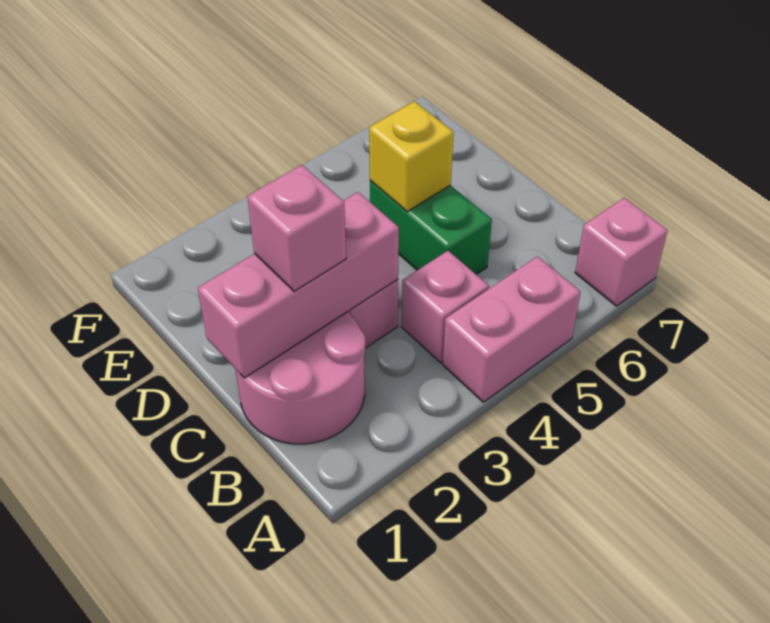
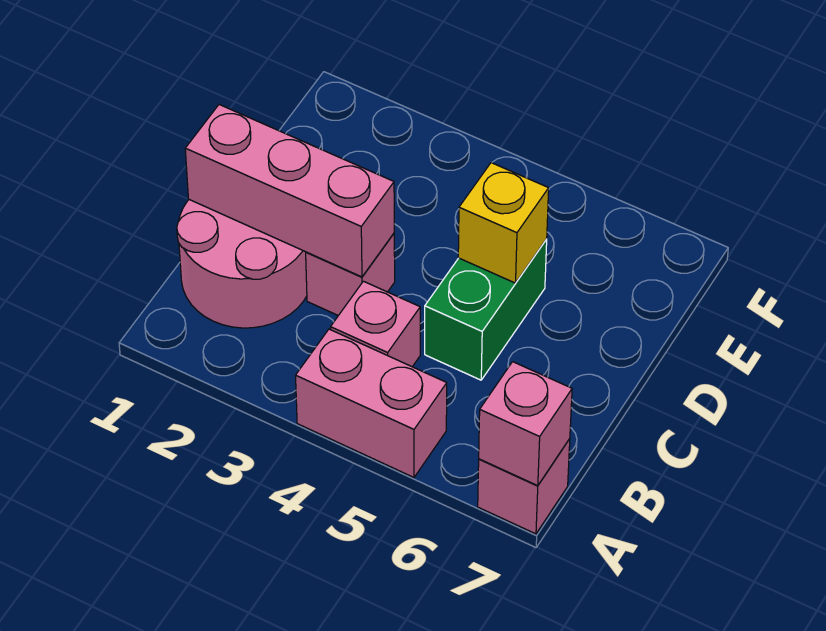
pink brick C2 level 3 -> pink brick A7 level 2

